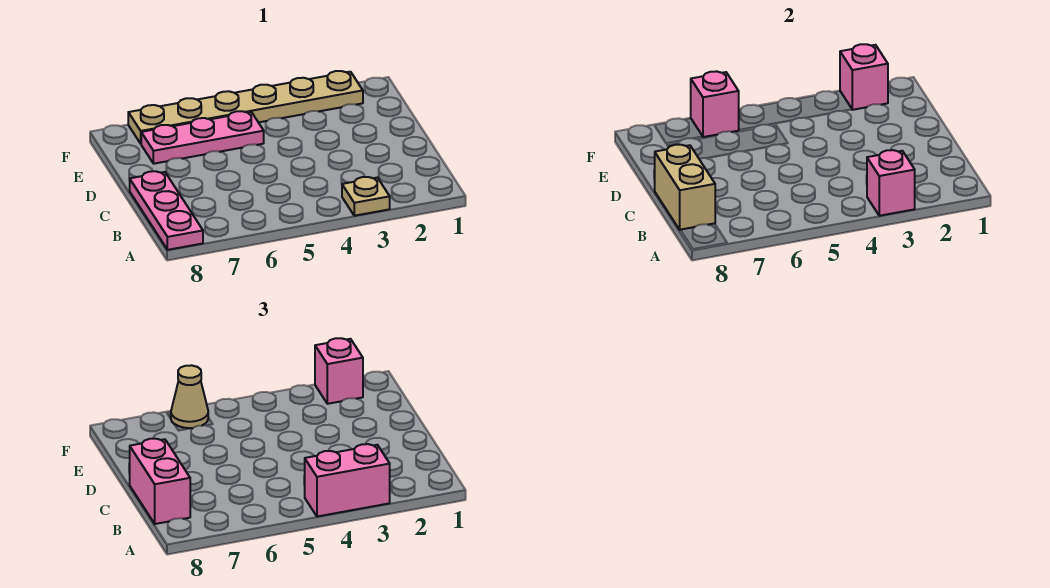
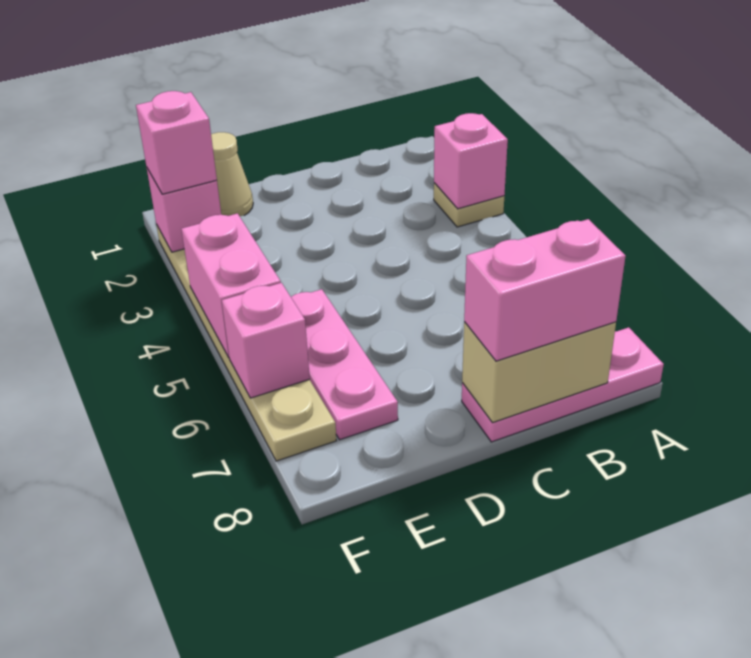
pink brick A3:A4 level 3 -> pink brick F4:F5 level 2
tan cone F6 level 3 -> tan cone E1 level 1

